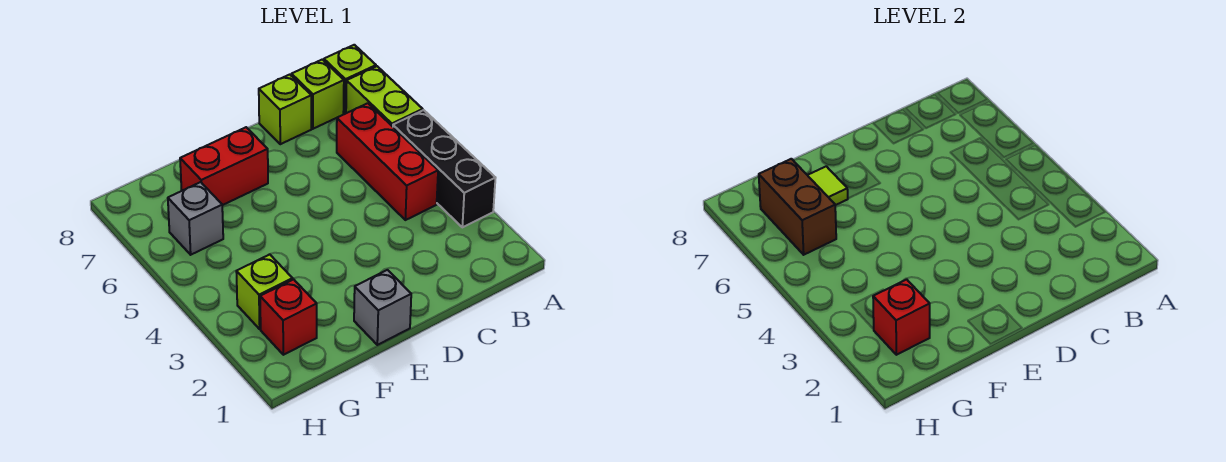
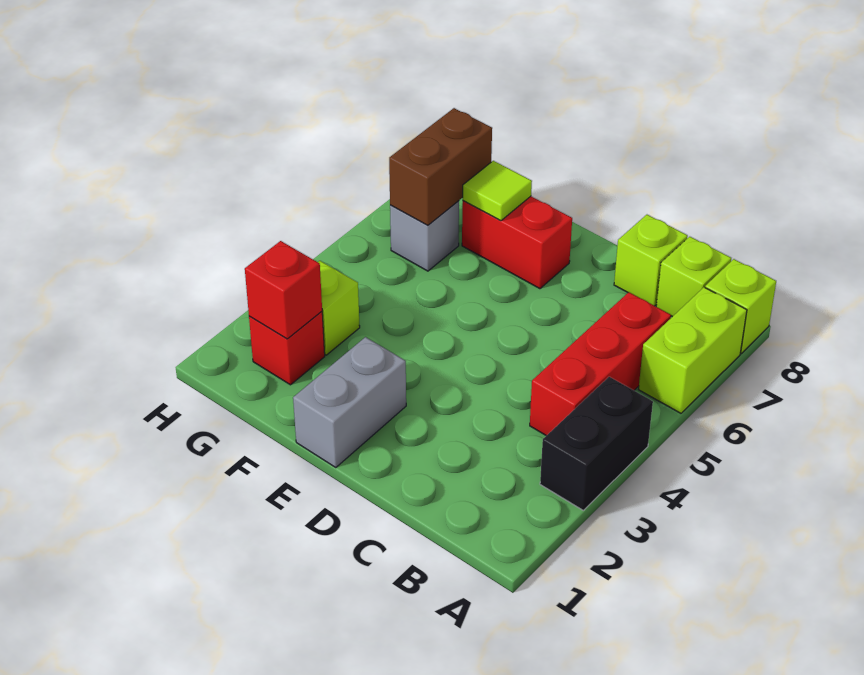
black brick A3:A5 level 1 -> black brick A3:A4 level 1
grey brick E1 level 1 -> grey brick E1:E2 level 1

